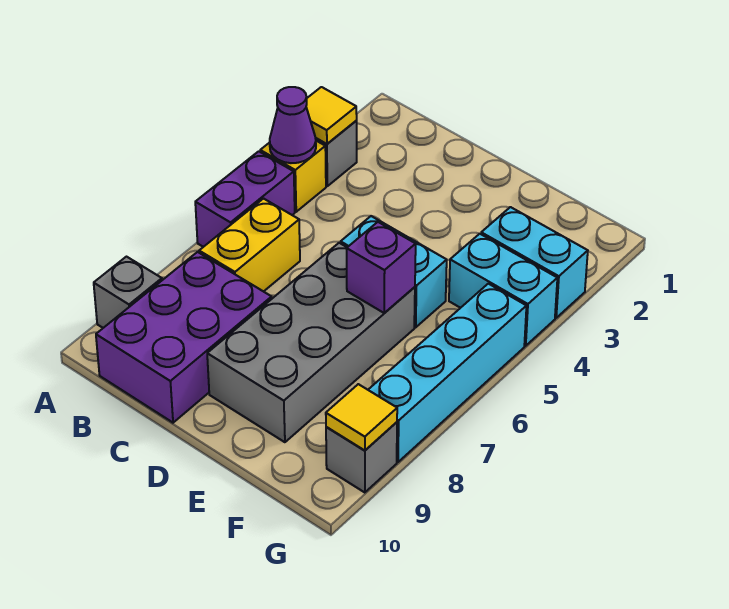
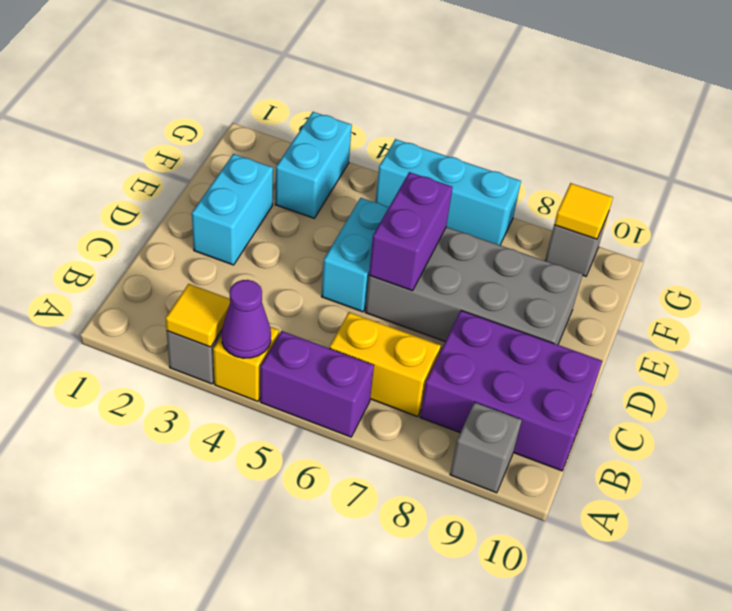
purple brick E6 level 2 -> purple brick D6:E6 level 2
cyan brick F4:G4 level 1 -> cyan brick D2:E2 level 1
cyan brick G5:G8 level 1 -> cyan brick G5:G7 level 1

